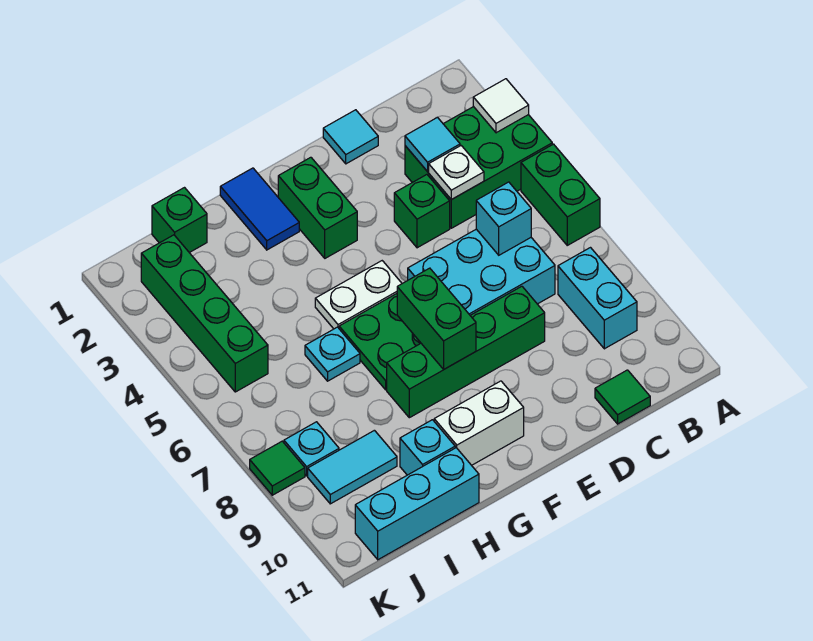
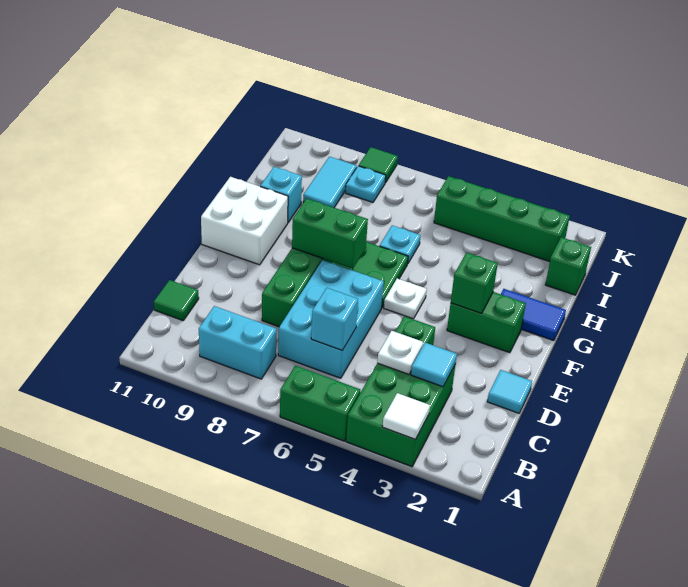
none -> green brick F3 level 2
white plate F5:G5 level 1 -> white plate F5 level 1
white brick F10:G10 level 1 -> white brick F10:G11 level 1
cyan brick H11:J11 level 1 -> none

